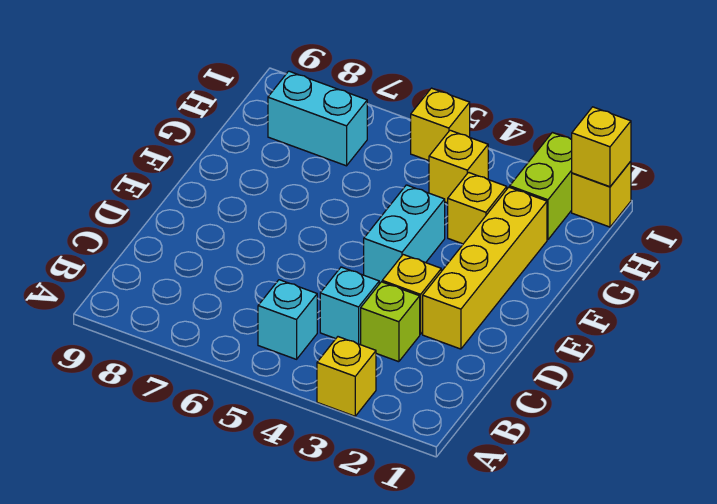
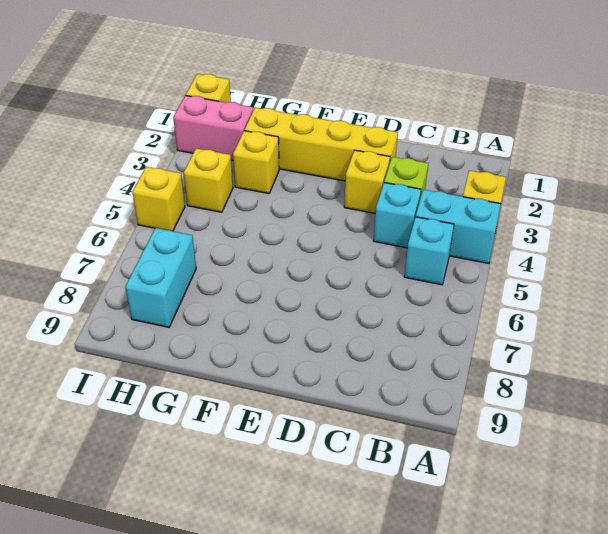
cyan brick E4:F4 level 1 -> cyan brick A4:B4 level 1
lime brick H2:I2 level 1 -> pink brick H2:I2 level 1
yellow brick I1 level 2 -> none

